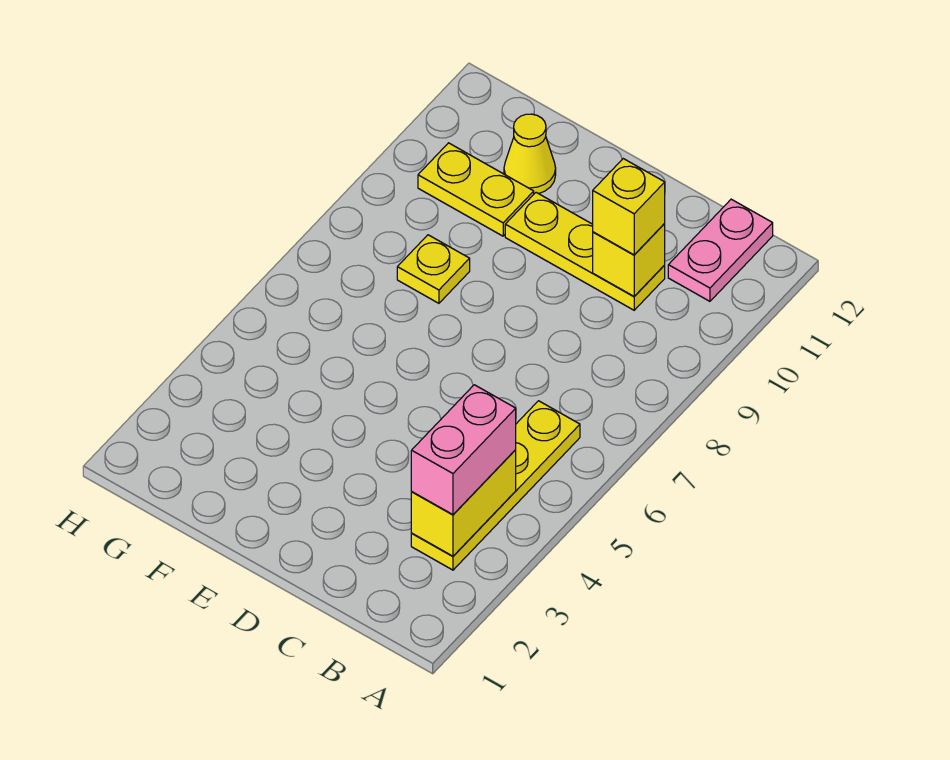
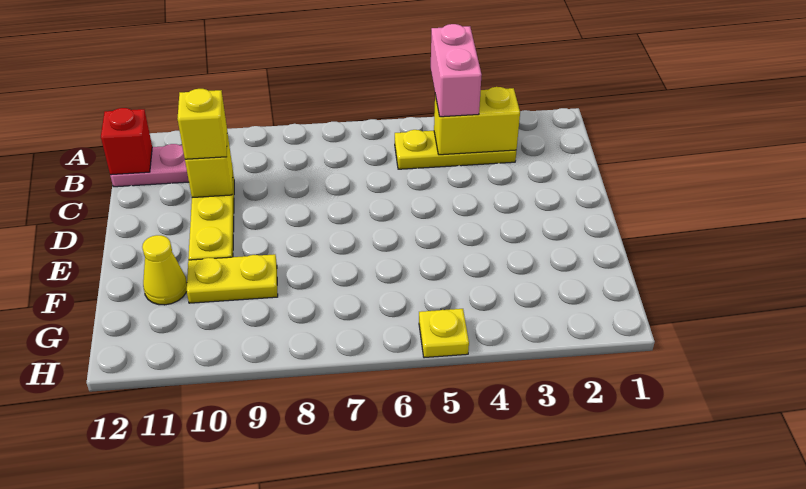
yellow plate B3:B6 level 1 -> yellow plate B3:B5 level 1
pink brick B3:B4 level 3 -> pink brick A4:B4 level 3
none -> red brick B12 level 2
yellow plate F8 level 1 -> yellow plate H5 level 1
yellow plate F10:G10 level 1 -> yellow plate F9:F10 level 1

